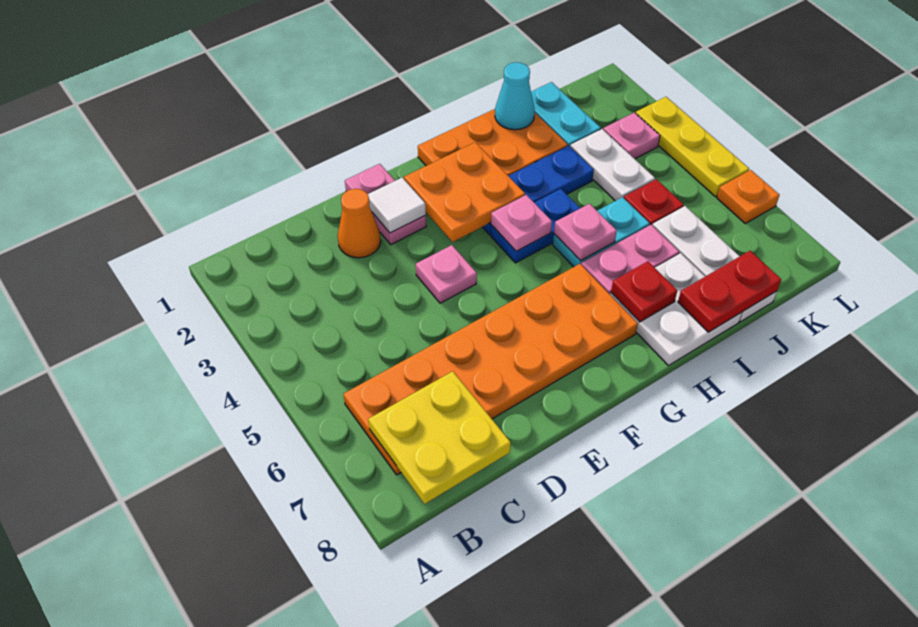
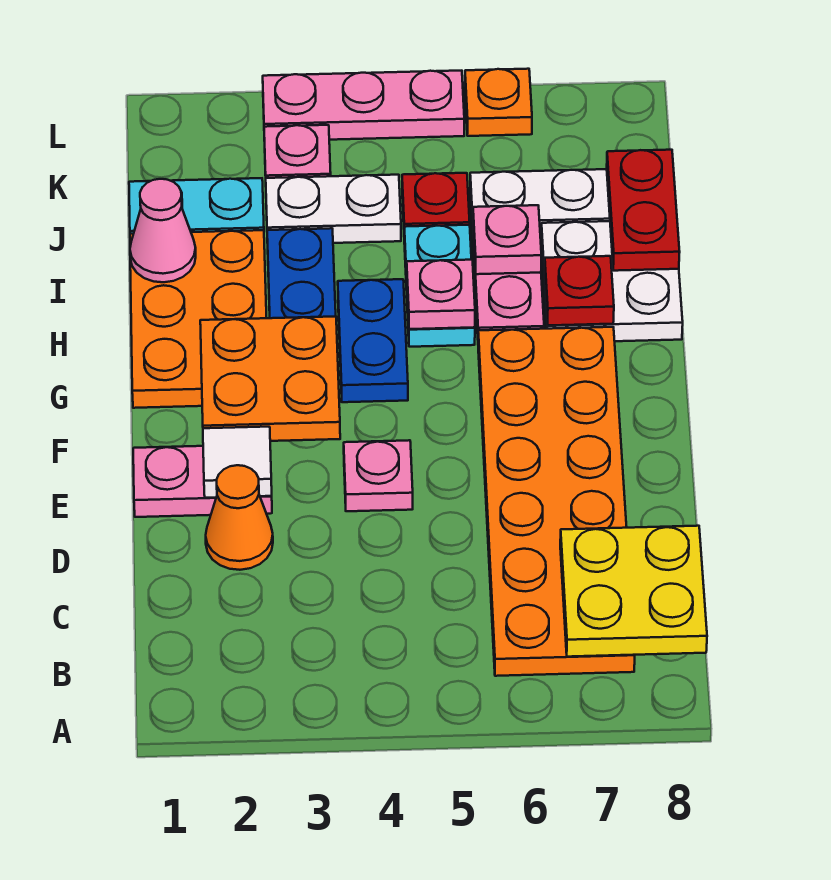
pink plate G4 level 2 -> pink plate I6 level 2
cyan cone I1 level 2 -> pink cone I1 level 2
yellow plate L3:L5 level 1 -> pink plate L3:L5 level 1

